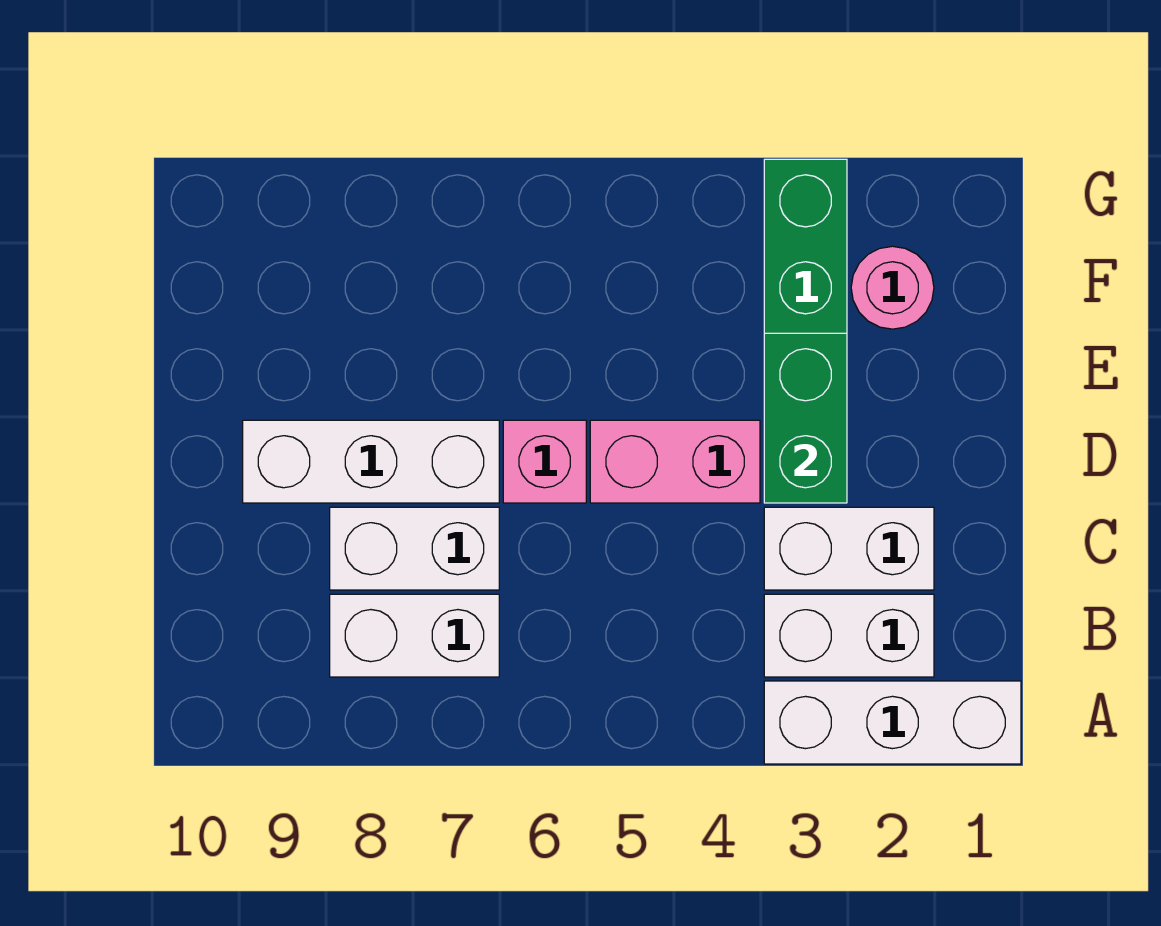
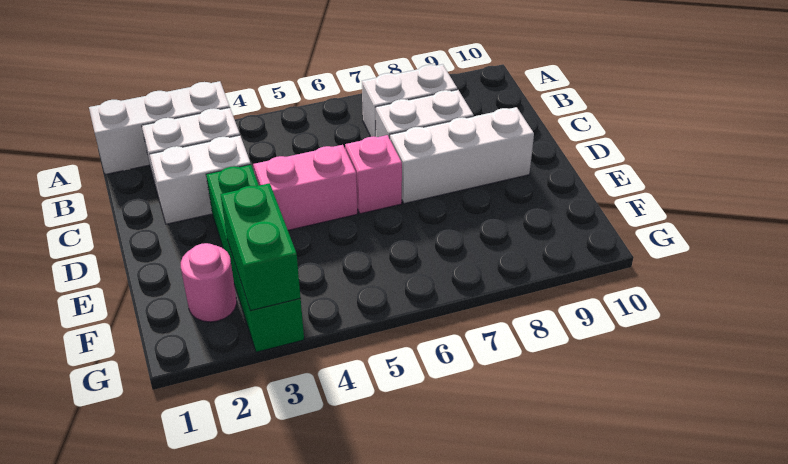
green brick D3:E3 level 2 -> green brick F3:G3 level 2

